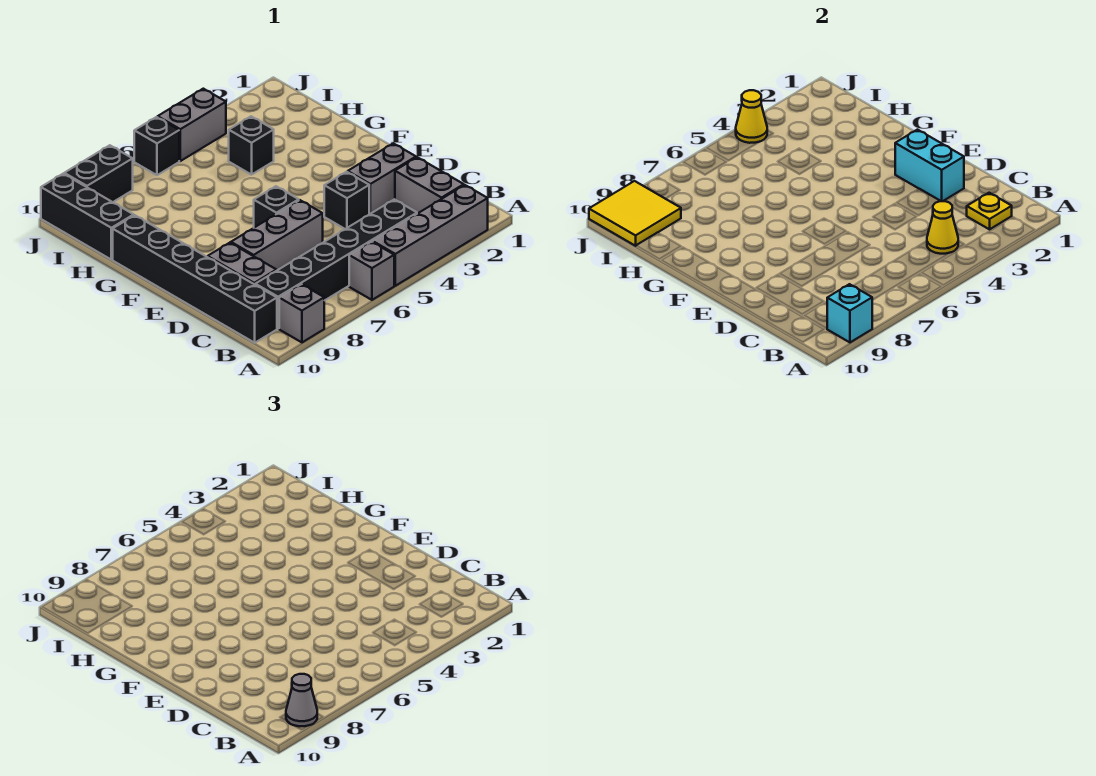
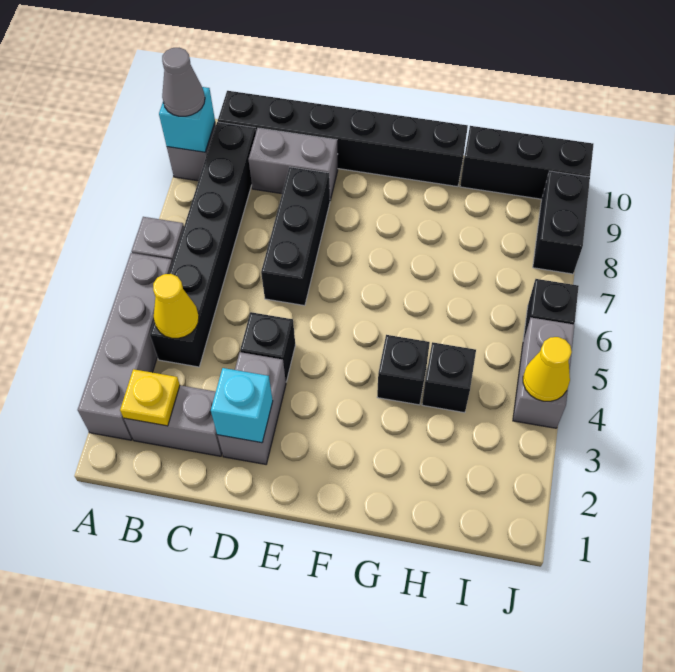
cyan brick D2:E2 level 2 -> cyan brick D2 level 2
grey brick D6:D8 level 1 -> black brick D6:D8 level 1
black brick E6 level 1 -> black brick G4 level 1
yellow tile I9:J10 level 2 -> none

